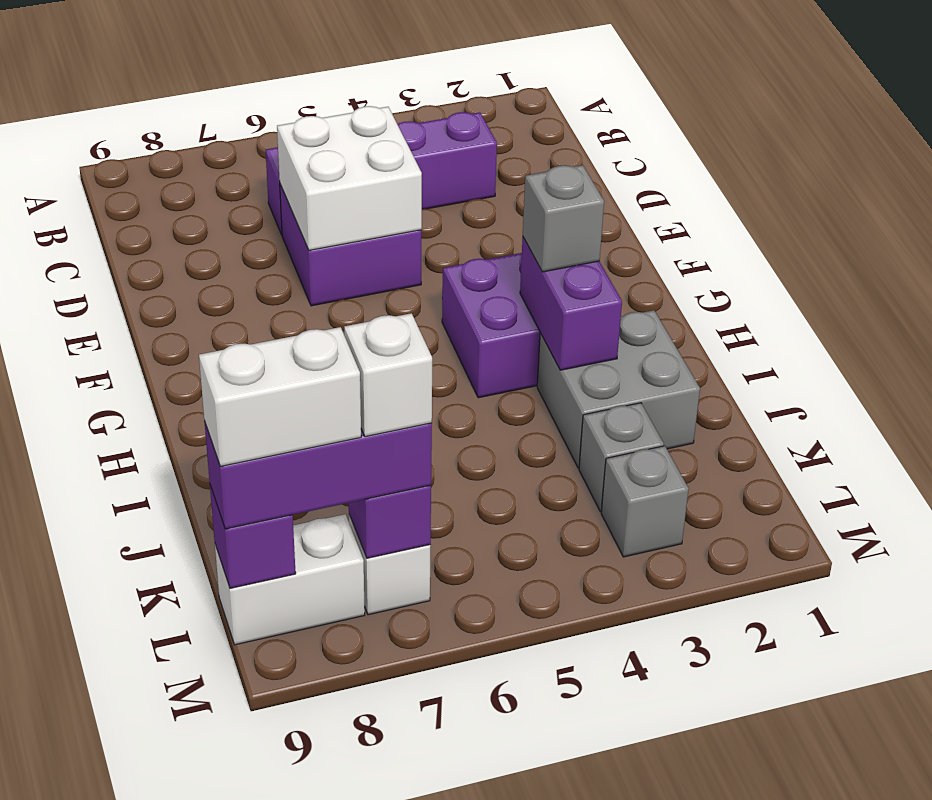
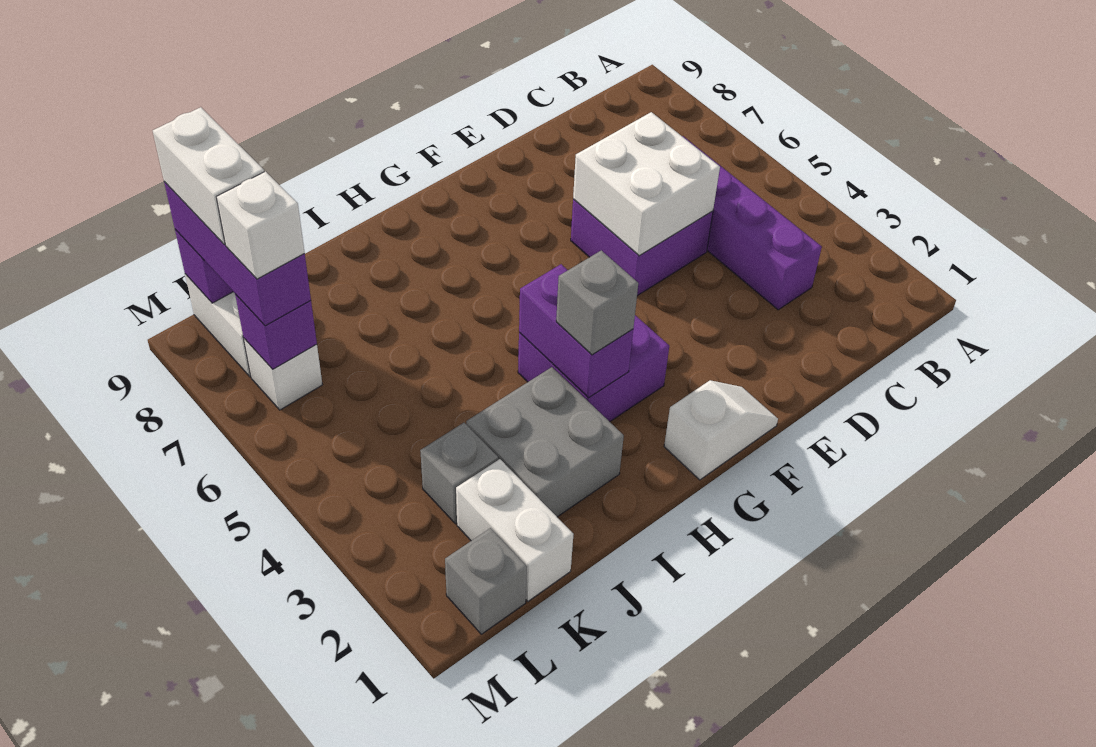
none -> white slope F1:G1 level 1 top G
purple brick H3:I3 level 2 -> purple brick H3:H4 level 2
none -> white brick K1:K2 level 1
grey brick L3 level 1 -> grey brick L1 level 1

